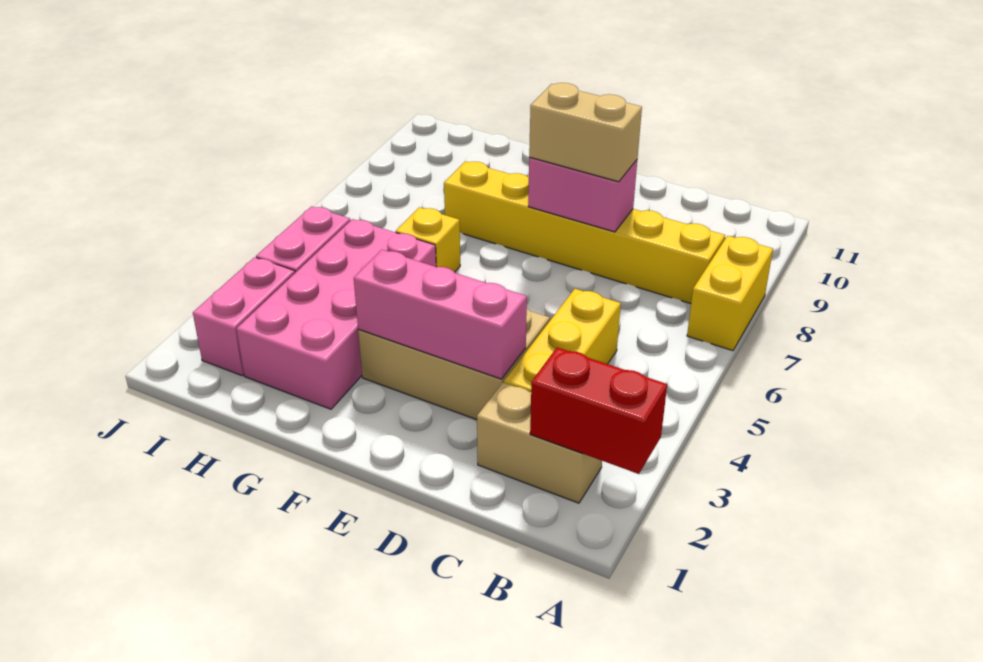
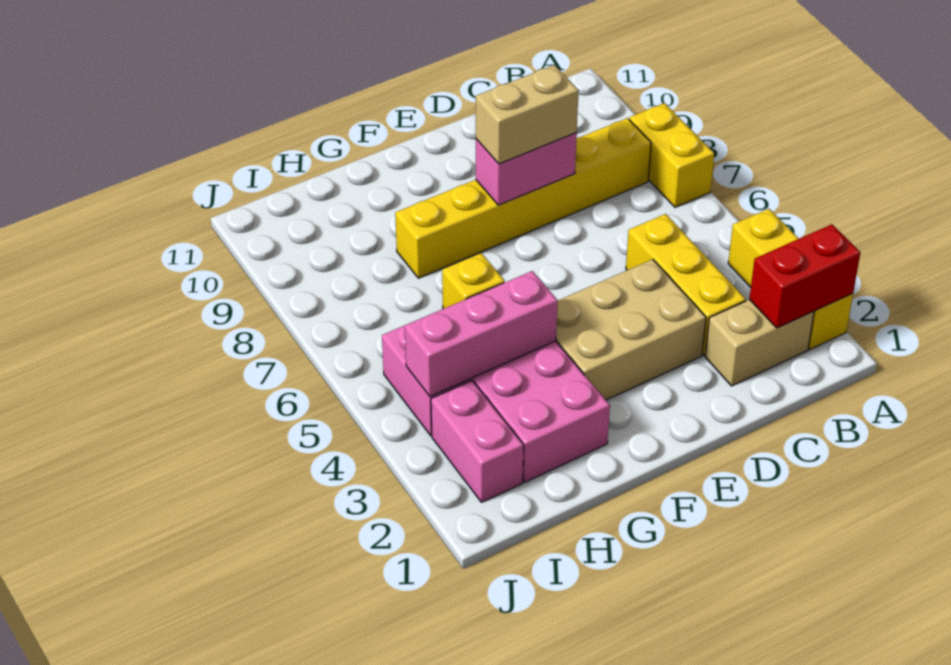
none -> yellow brick A2:A4 level 1
pink brick D3:F3 level 2 -> pink brick G4:I4 level 2

